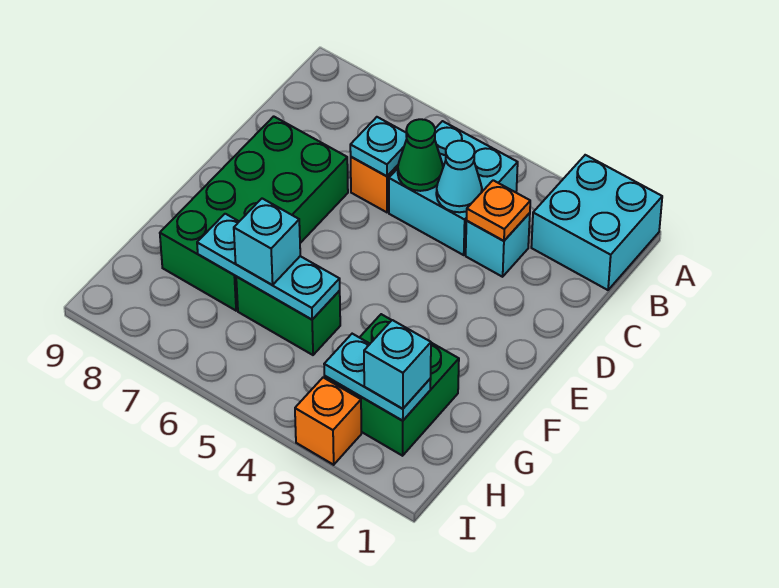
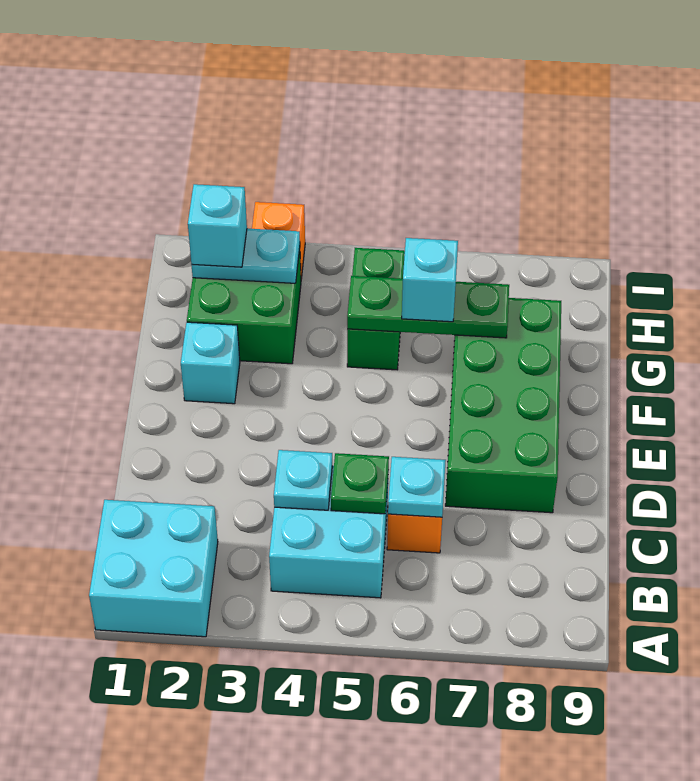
cyan brick C3 level 1 -> cyan brick F2 level 1
orange plate C3 level 2 -> none
cyan cone C4 level 2 -> cyan plate C4 level 2
green cone C5 level 2 -> green plate C5 level 2
green brick G5:G6 level 1 -> green brick G5:H5 level 1
cyan plate G5:G7 level 2 -> green plate G5:G7 level 2

